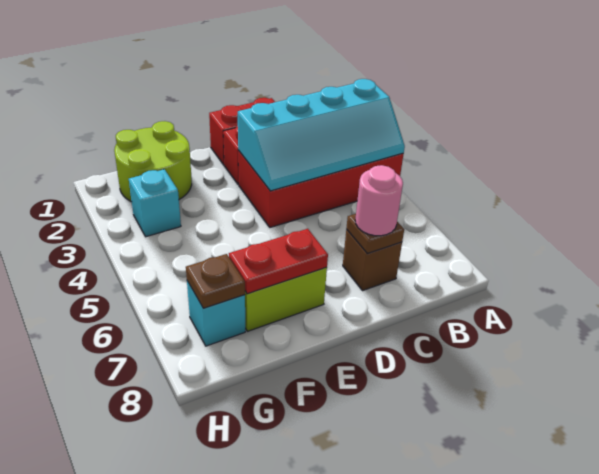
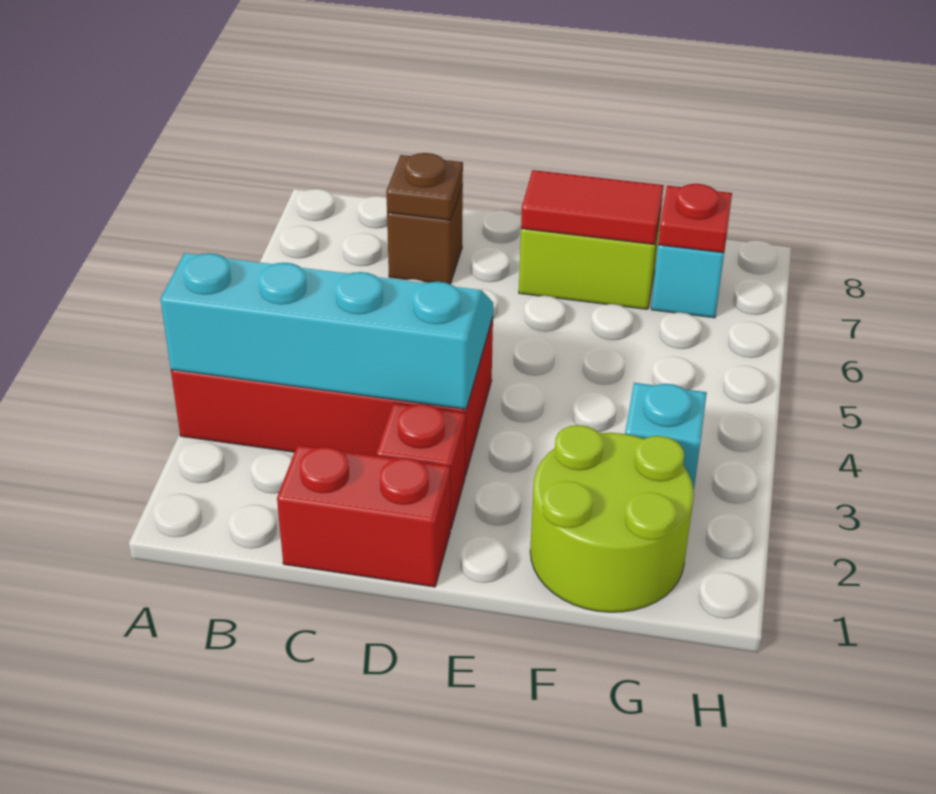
pink round brick C7 level 3 -> none
red plate E7:F7 level 2 -> red tile E7:F7 level 2
brown plate G7 level 2 -> red plate G7 level 2

